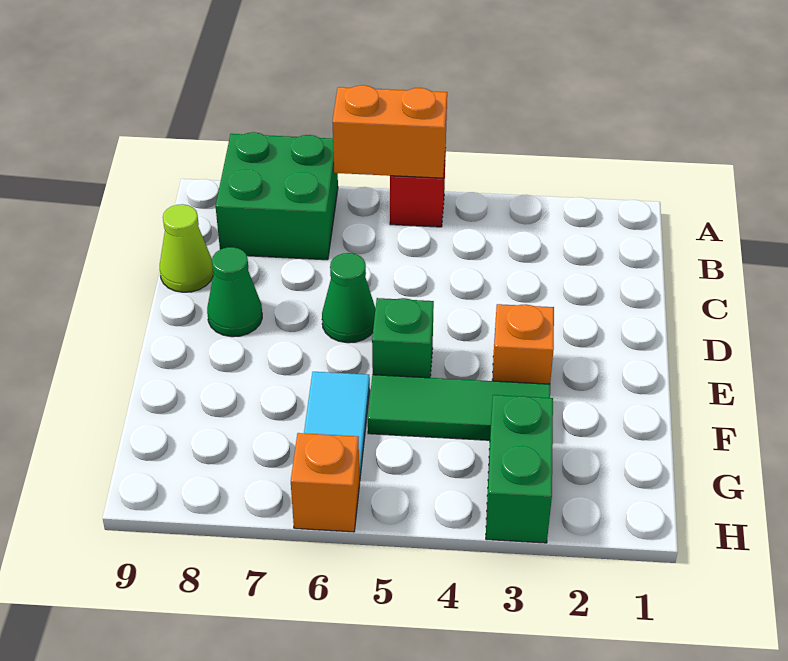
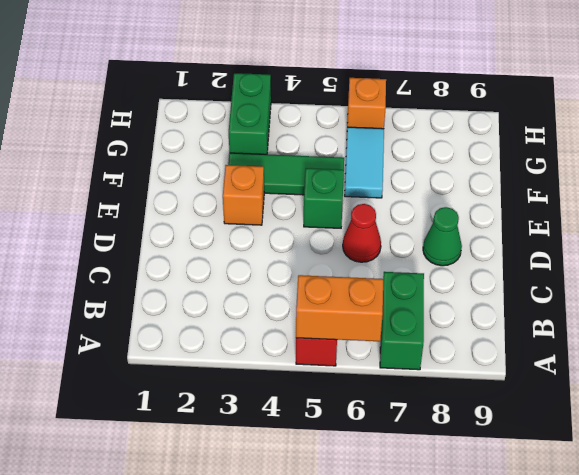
green brick A7:B8 level 1 -> green brick A7:B7 level 1
lime cone C9 level 1 -> none
green cone D6 level 1 -> red cone D6 level 1

